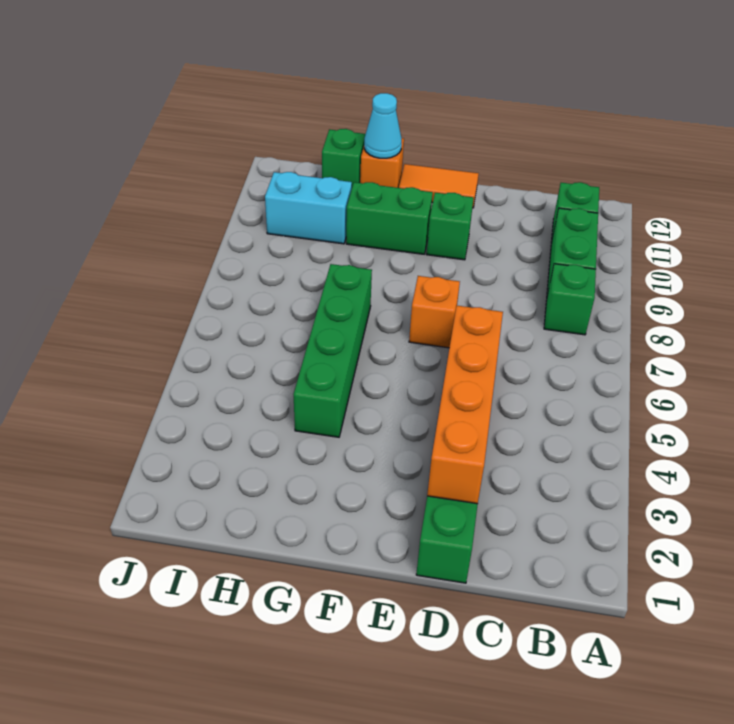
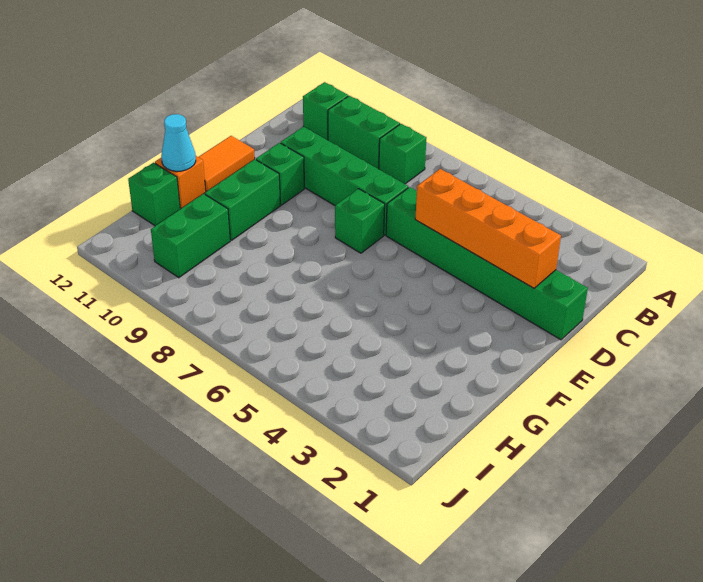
orange brick E7 level 1 -> green brick E7 level 1
green brick G4:G7 level 1 -> green brick D7:D10 level 1
cyan brick H10:I10 level 1 -> green brick H10:I10 level 1

